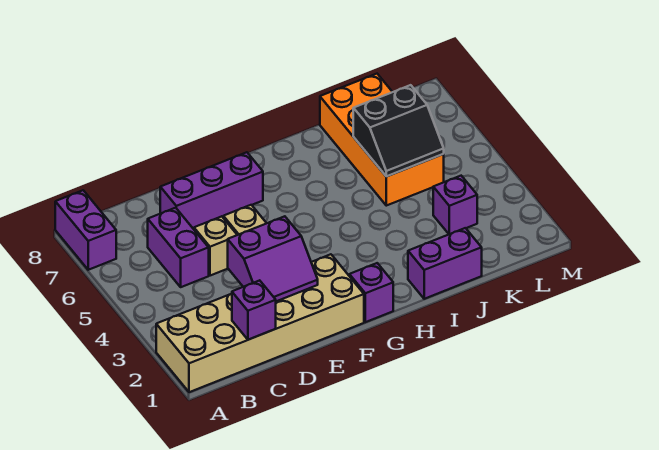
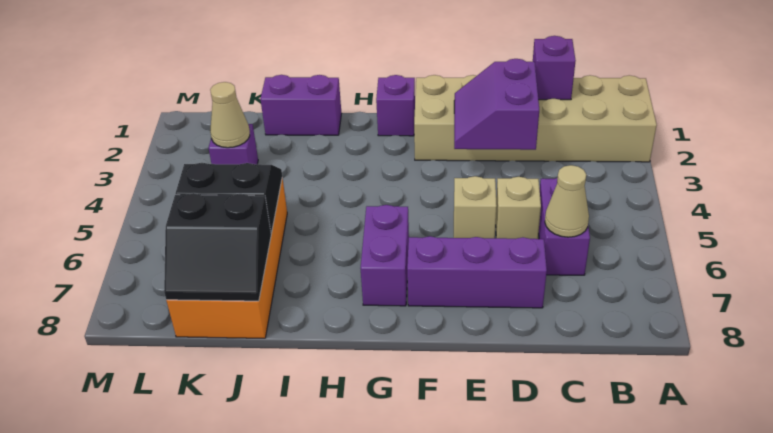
purple brick A7:A8 level 1 -> purple brick G6:G7 level 1
none -> tan cone C6 level 2
purple slope D2:E3 level 2 top 3 -> purple slope D2:E3 level 2 top D
none -> black slope J7:K8 level 2 top 7
none -> tan cone K3 level 2

